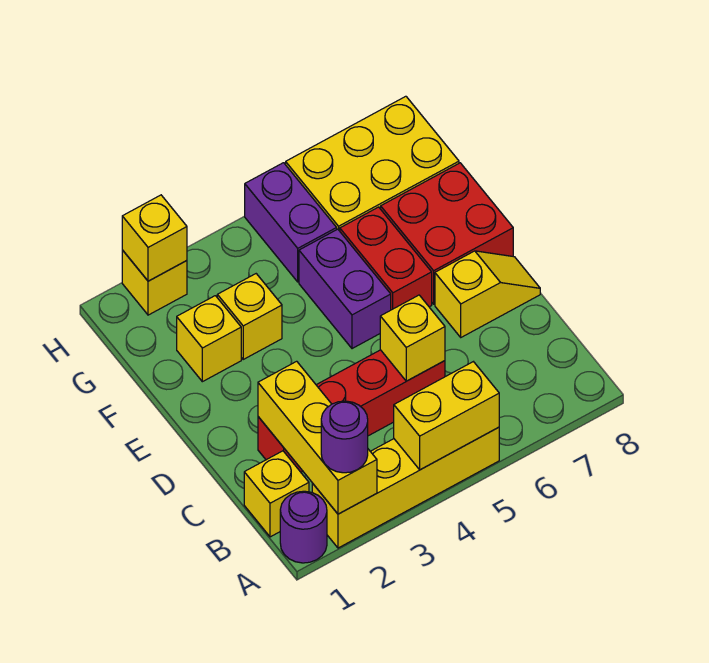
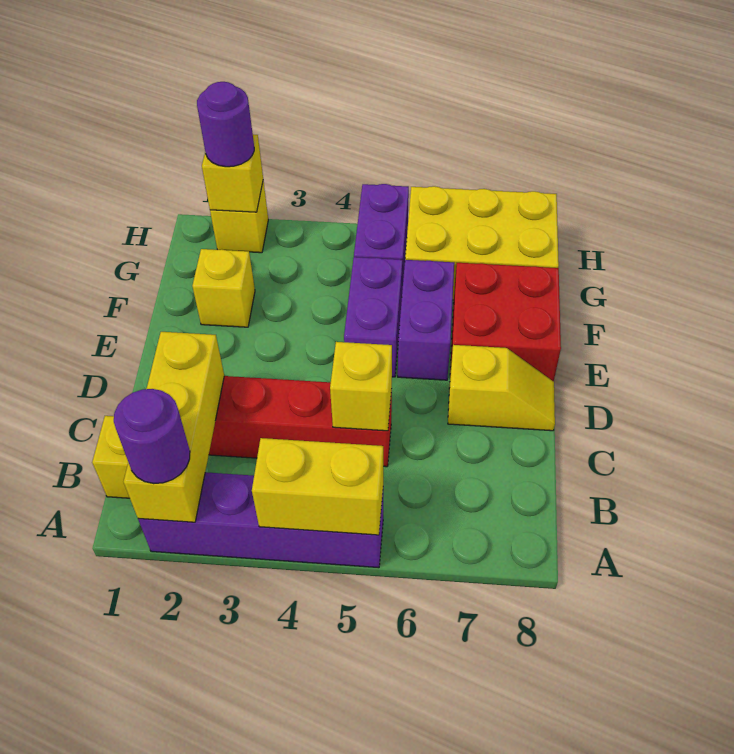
purple round brick A1 level 1 -> purple round brick H2 level 3
yellow brick A2:A5 level 1 -> purple brick A2:A5 level 1
red brick E6:F6 level 1 -> purple brick E6:F6 level 1
yellow brick F3 level 1 -> none

